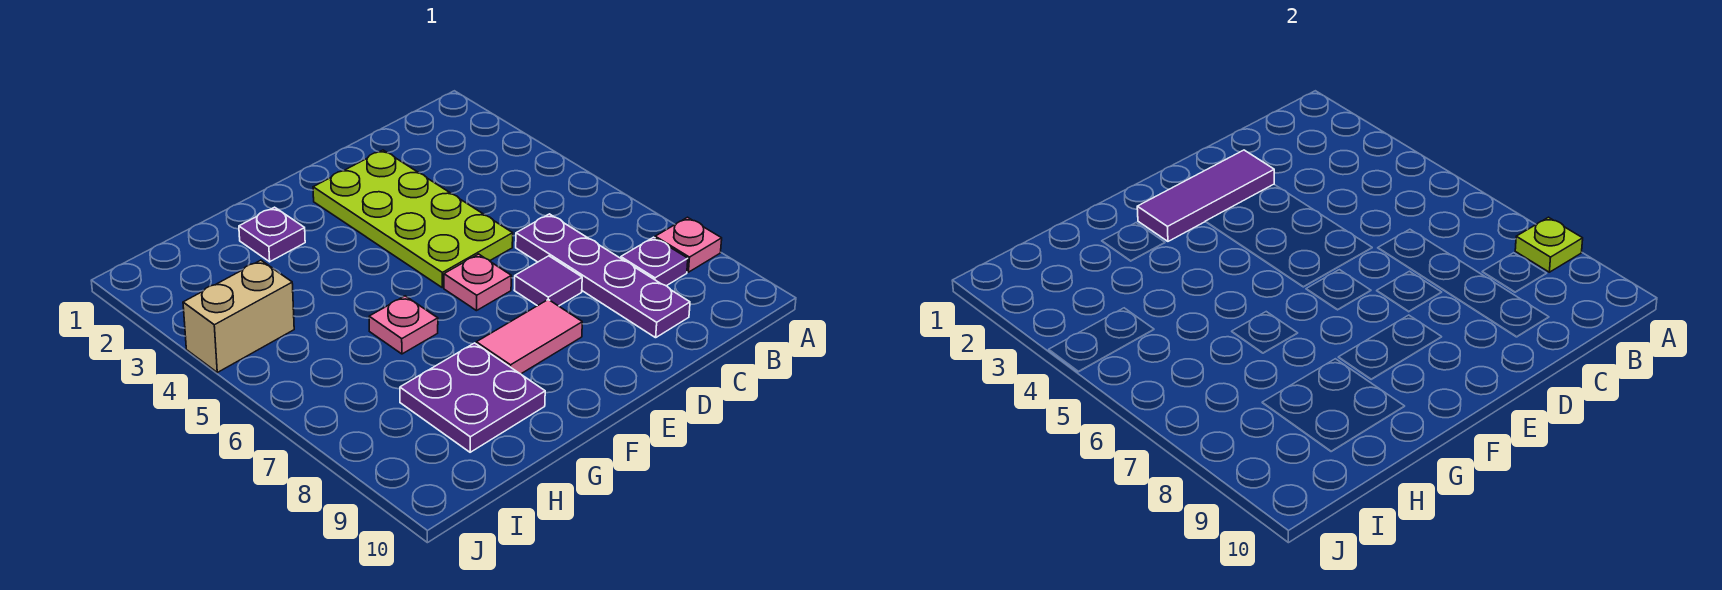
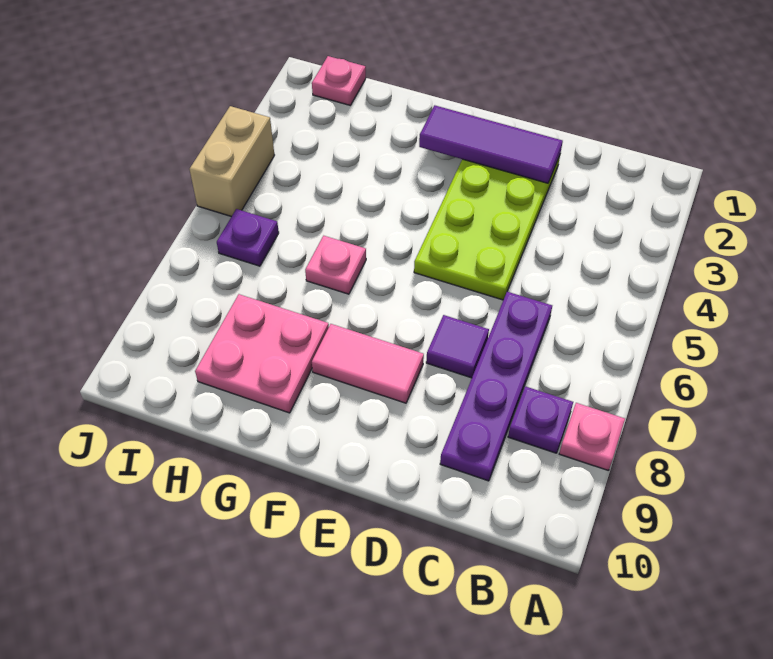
lime plate A8 level 2 -> none
pink plate E6 level 1 -> pink plate I1 level 1
purple plate G2 level 1 -> purple plate I6 level 1
purple plate G8:H9 level 1 -> pink plate G8:H9 level 1
tan brick I4:J4 level 1 -> tan brick J4:J5 level 1

